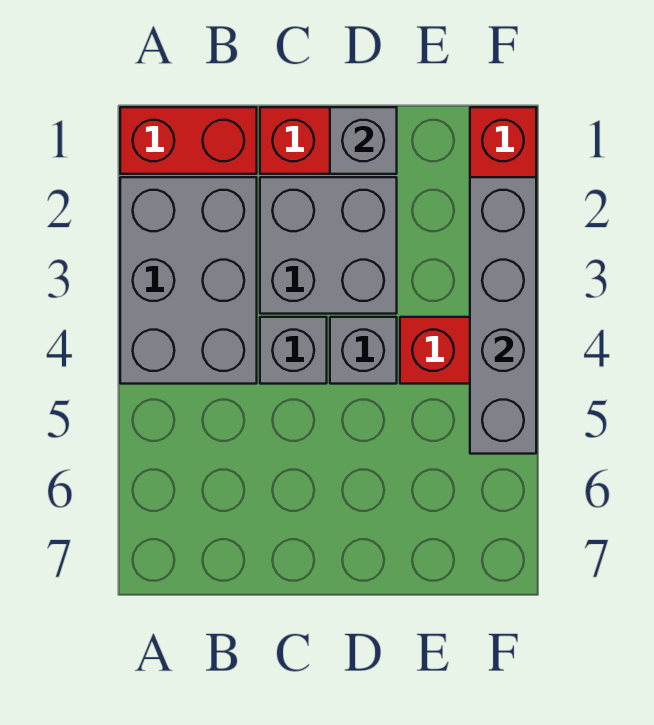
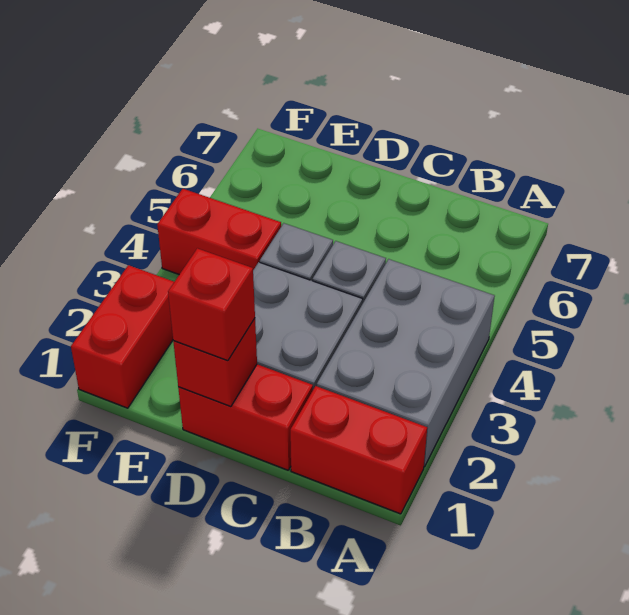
grey brick D1 level 2 -> red brick D1 level 2
none -> red brick D1 level 3
grey brick F2:F5 level 2 -> none

